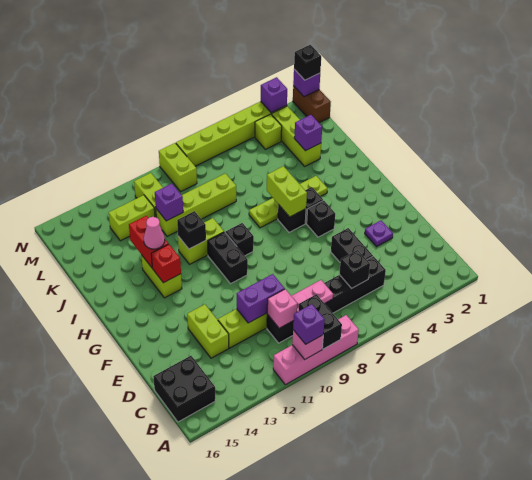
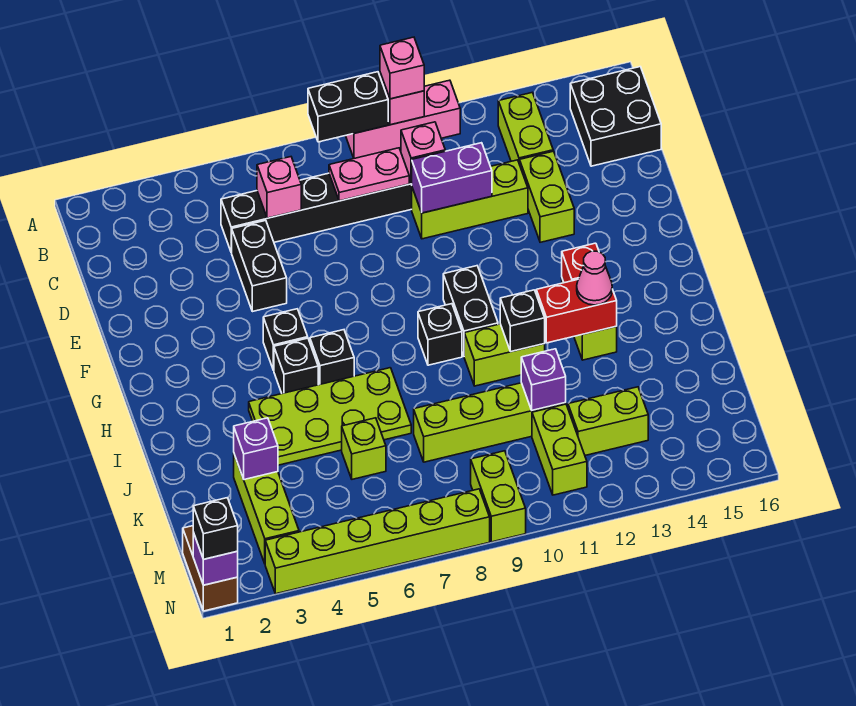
pink brick A8:A11 level 1 -> pink brick A9:A11 level 1
black brick A9:B9 level 2 -> black brick A8:A9 level 2
purple brick A10 level 3 -> pink brick A10 level 3
black brick C6 level 2 -> pink brick C6 level 2
purple plate E3 level 1 -> none
lime brick H6:I6 level 2 -> lime brick B13:C13 level 1
lime plate I4:I7 level 1 -> lime plate I4:J7 level 1
red brick I13:J13 level 2 -> red brick I12:I13 level 2
lime brick M4 level 1 -> lime brick K6 level 1
purple brick N3 level 2 -> none

